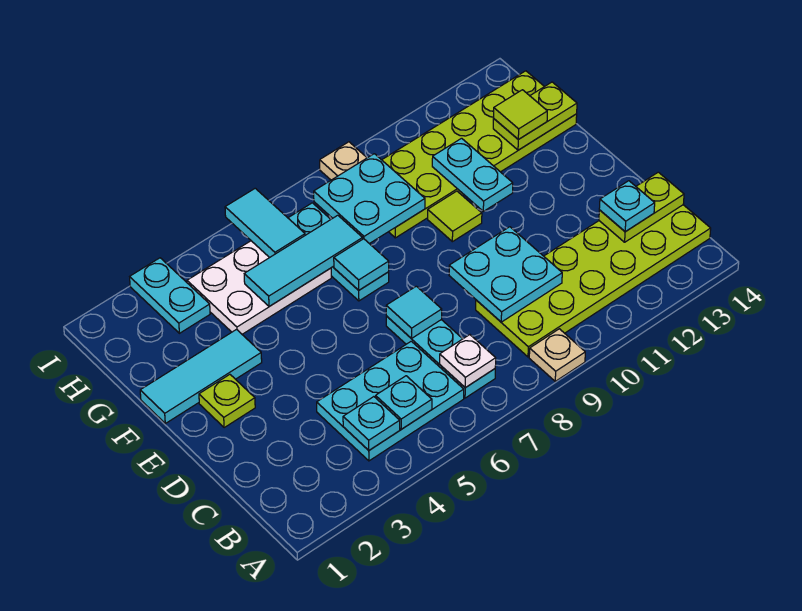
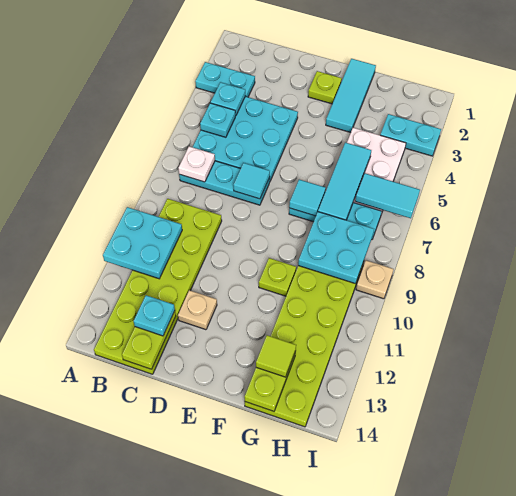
tan plate A9 level 1 -> tan plate D12 level 1
cyan plate B4:C6 level 1 -> cyan plate B4:D6 level 1
cyan plate C9:D10 level 2 -> cyan plate A10:B11 level 2
lime tile F10 level 1 -> lime plate F10 level 1
cyan plate F11:G11 level 2 -> cyan plate A3:B3 level 1

